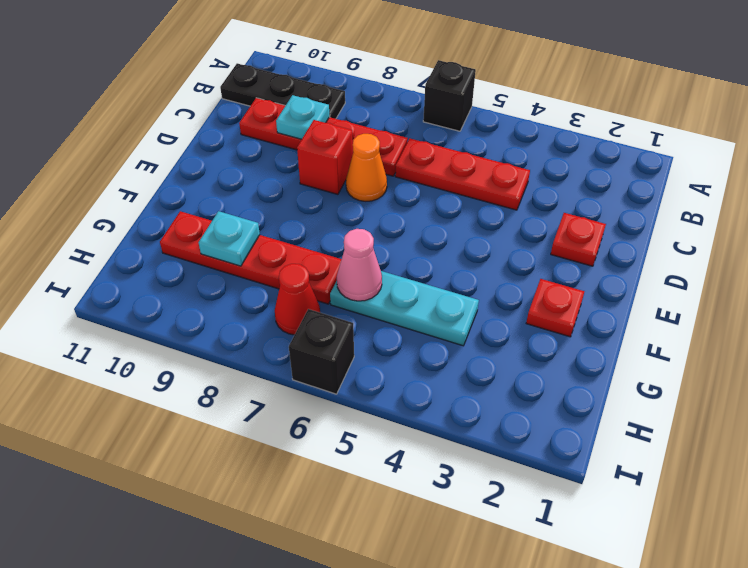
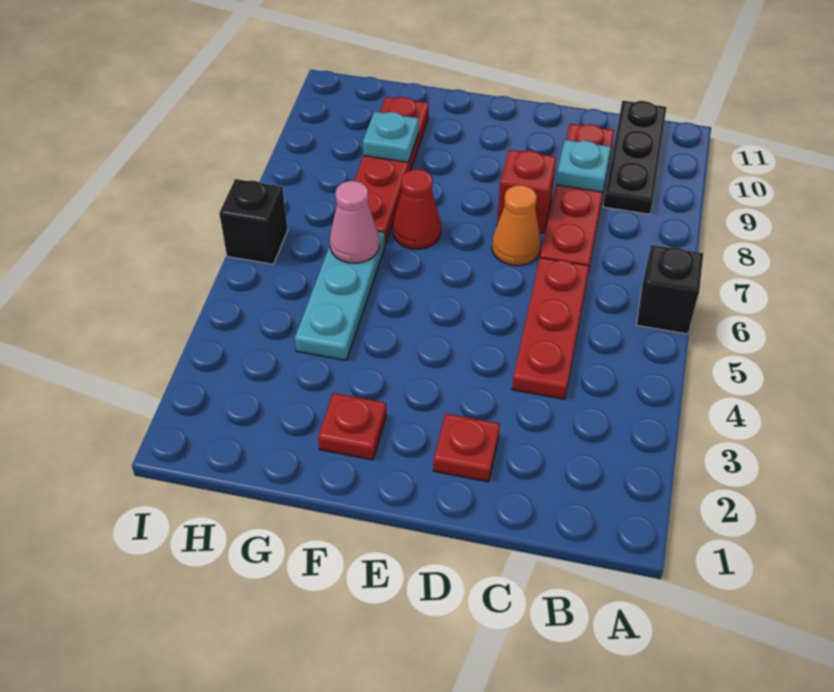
red cone H7 level 1 -> red cone F7 level 1

